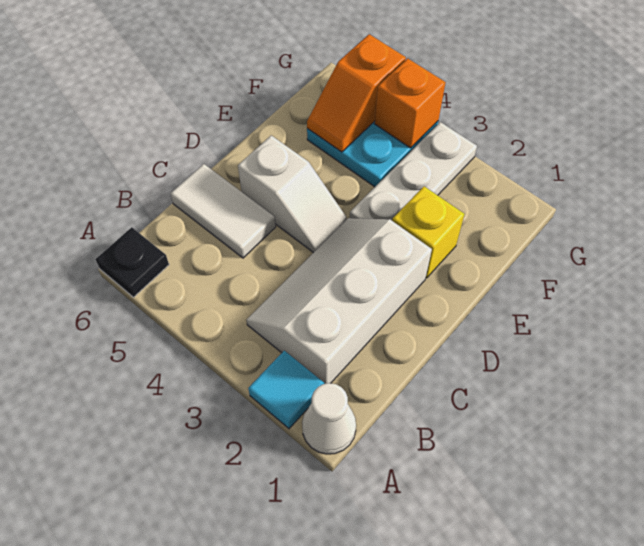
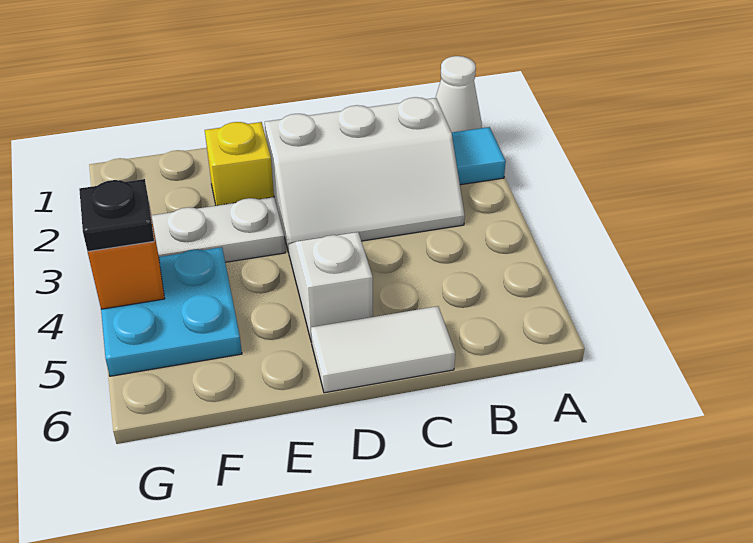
black plate A6 level 1 -> black plate G4 level 3
white tile C5:C6 level 1 -> white tile C6:D6 level 1
orange slope F5:G5 level 2 top G -> none

